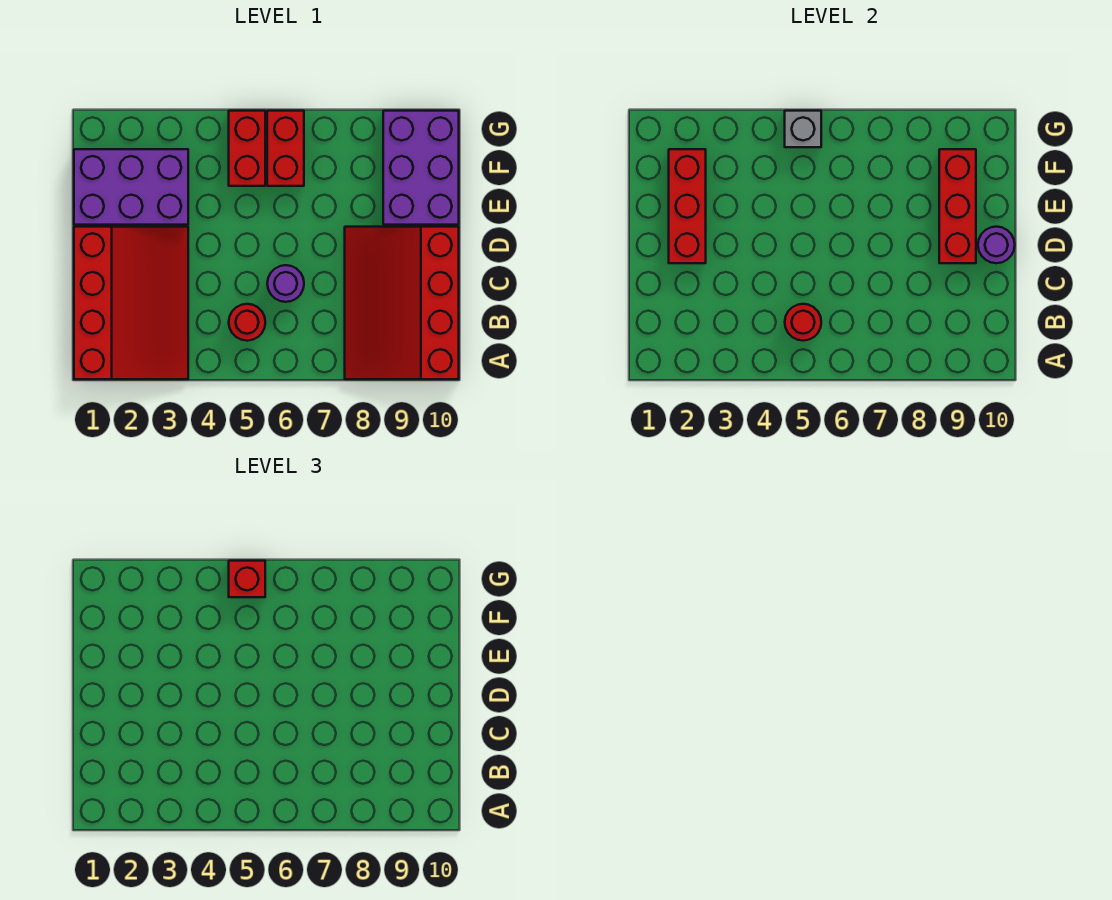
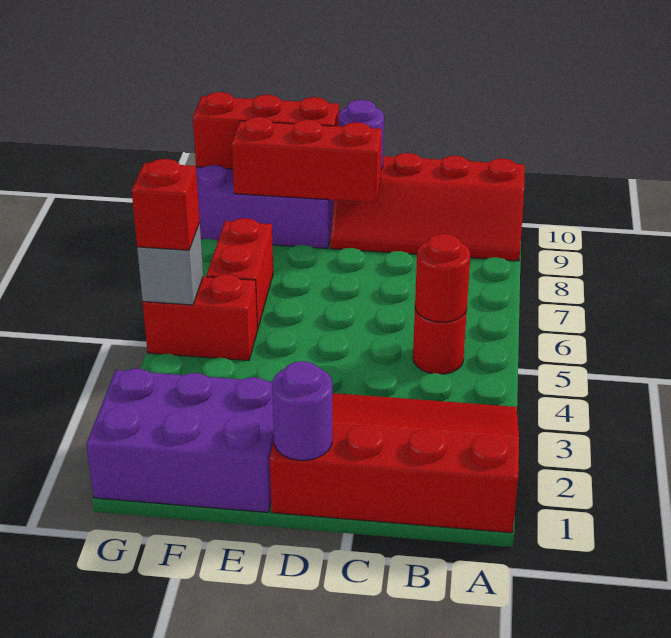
red slope A8:D10 level 1 top 10 -> red slope A9:D10 level 1 top 10
purple round brick C6 level 1 -> purple round brick D1 level 2
red brick D2:F2 level 2 -> red brick E10:G10 level 2
purple brick E1:F3 level 1 -> purple brick E1:G2 level 1
red brick F6:G6 level 1 -> red brick F6:F7 level 1

